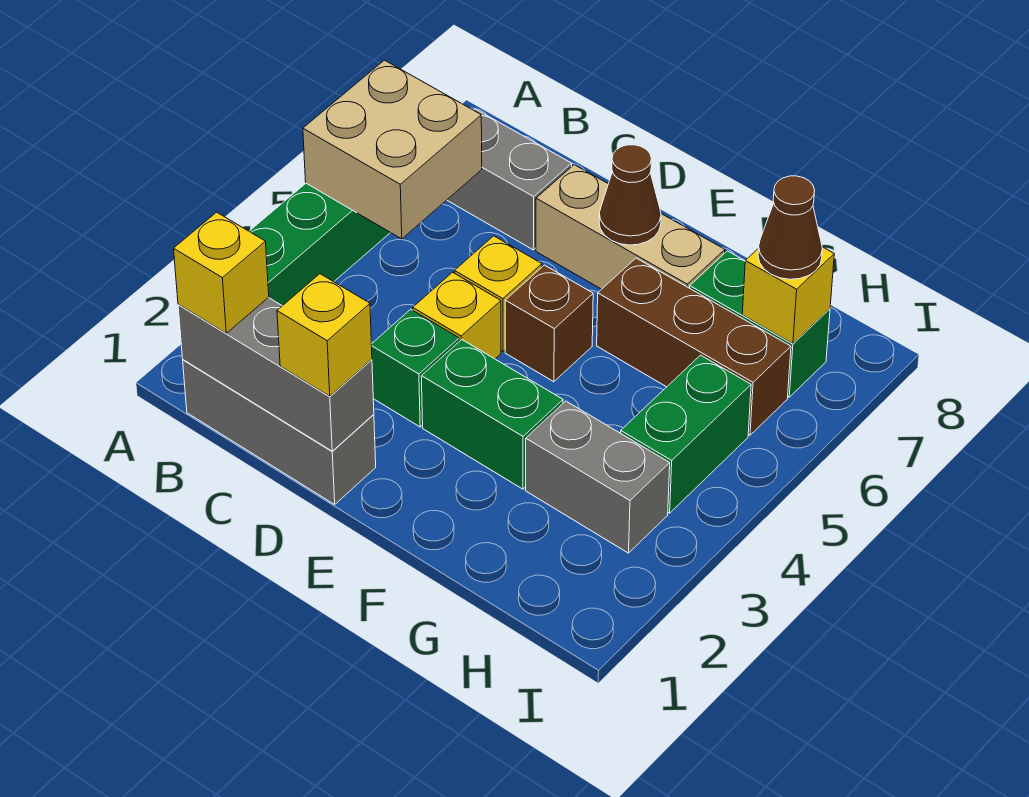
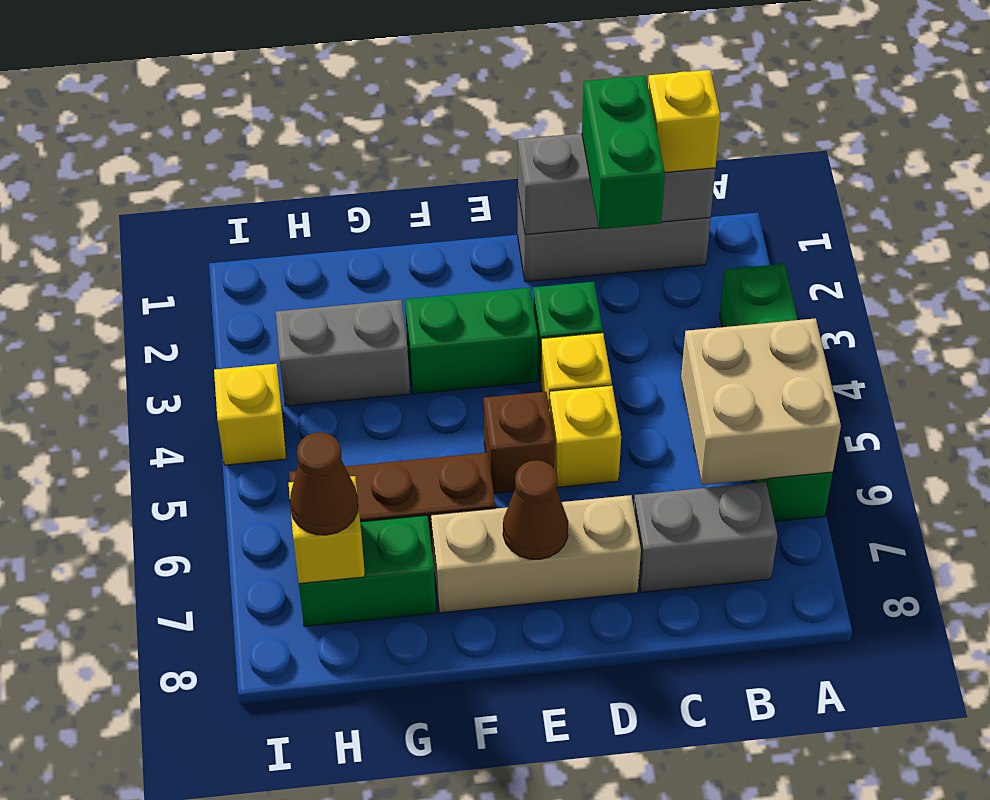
yellow brick D1 level 3 -> yellow brick I4 level 1
green brick H4:H5 level 1 -> green brick C1:C2 level 3

